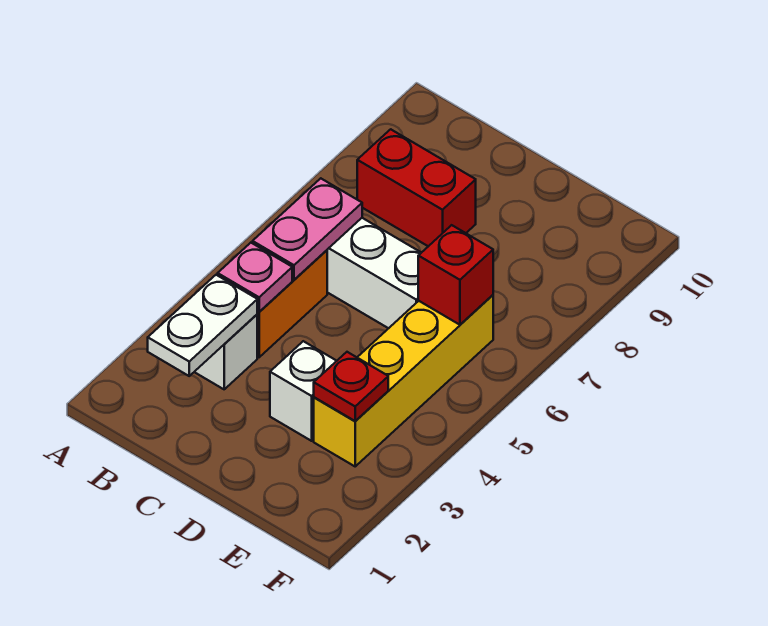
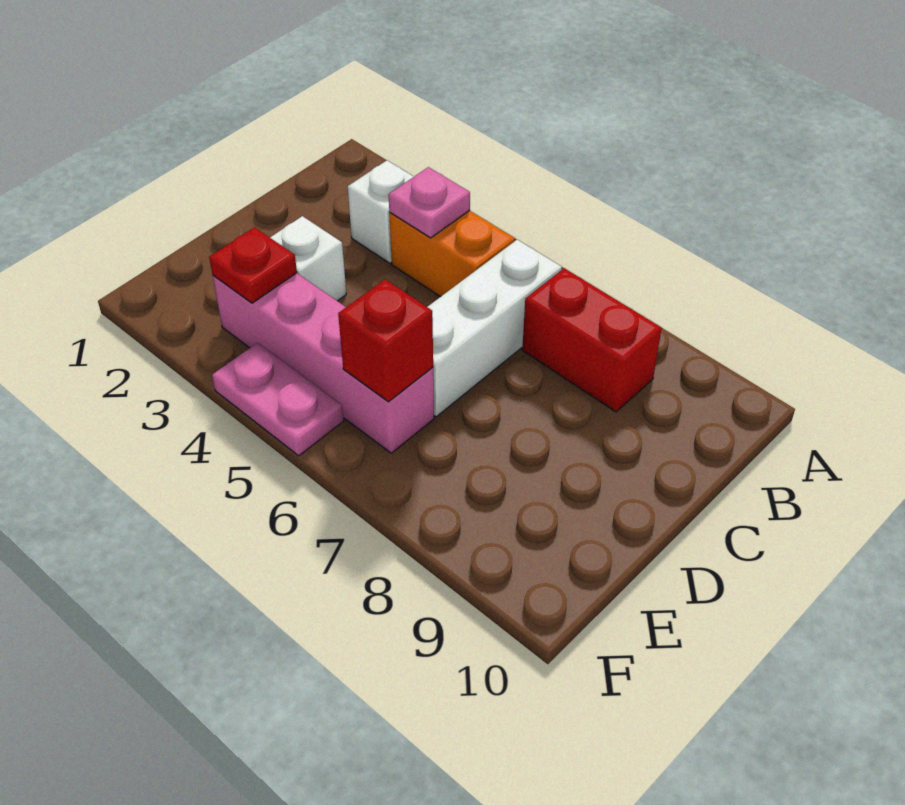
white plate B2:B3 level 2 -> none
pink plate B5:B6 level 2 -> pink plate F4:F5 level 1
red brick B8:C8 level 1 -> red brick B7:B8 level 1
yellow brick E3:E6 level 1 -> pink brick E3:E6 level 1

